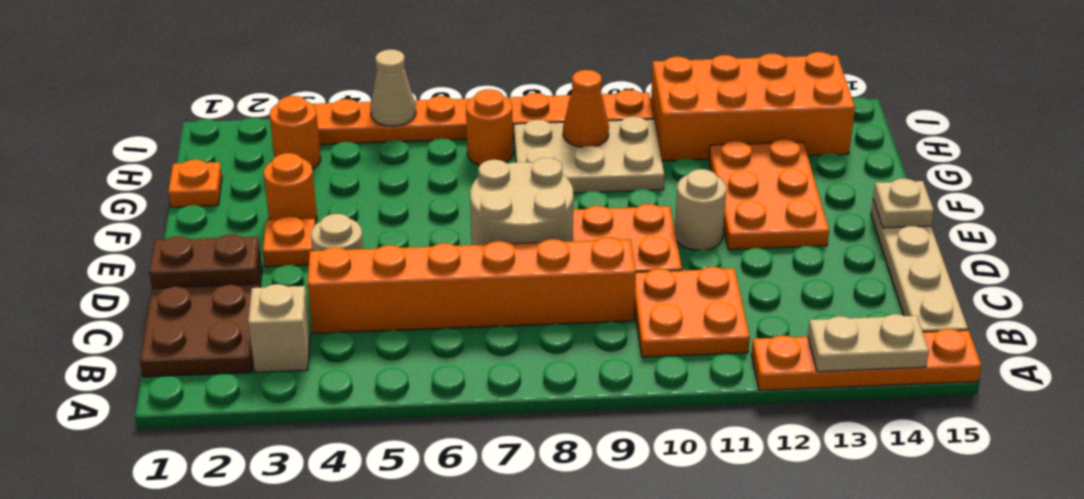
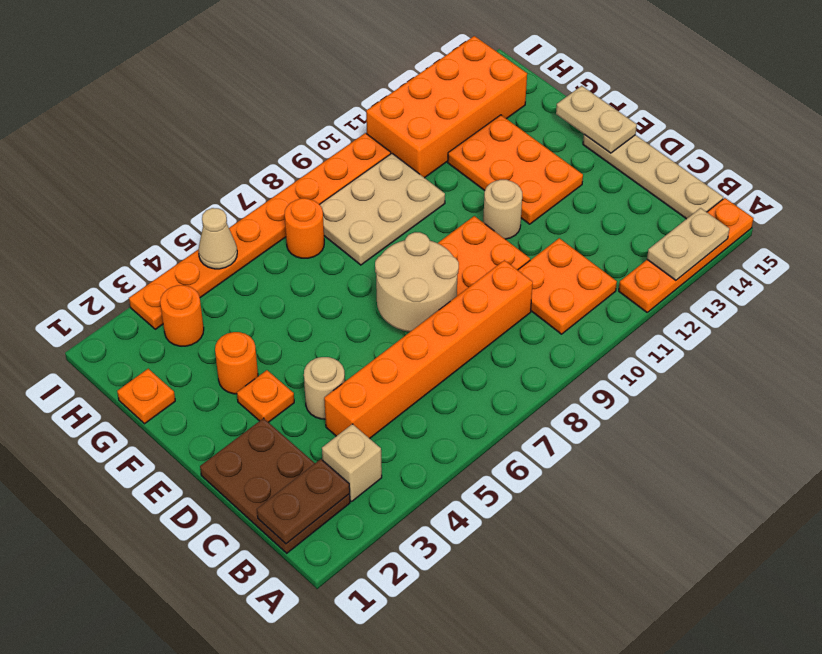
brown plate D1:D2 level 2 -> brown plate B1:B2 level 2
tan plate E15 level 2 -> tan plate E15:F15 level 2
orange cone H9 level 2 -> none

